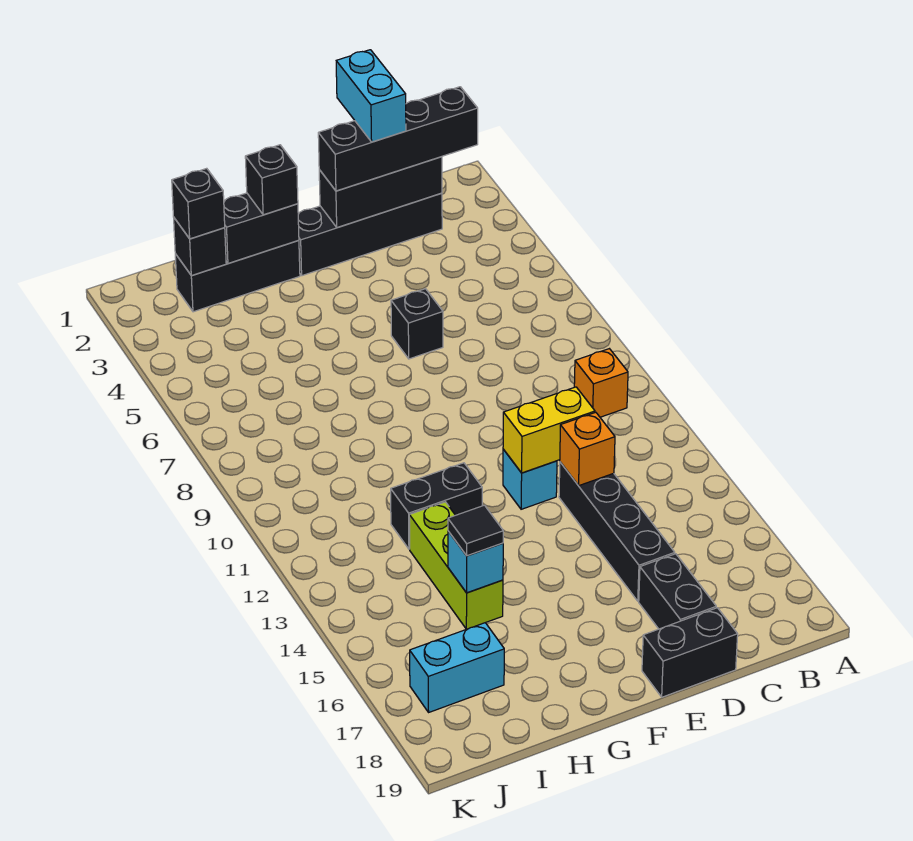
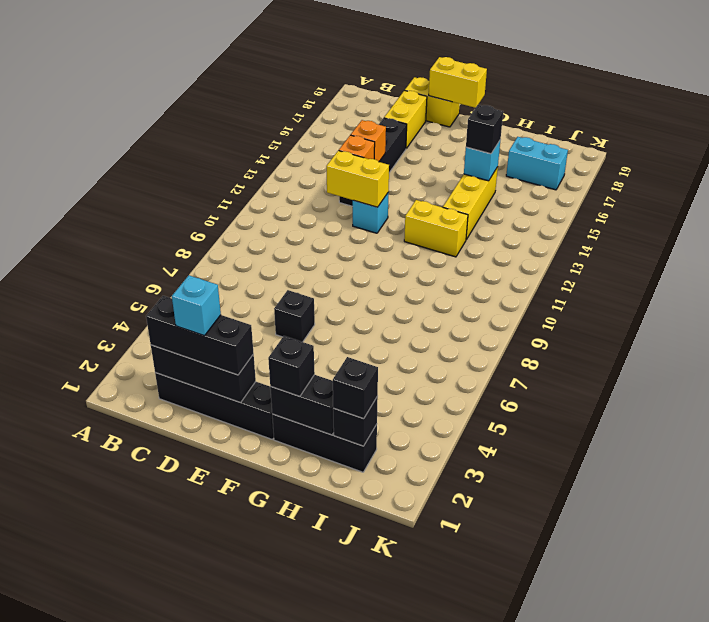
black brick B2:E2 level 3 -> black brick C2:E2 level 3
orange brick B10 level 1 -> orange brick D14 level 2
cyan brick D1:D2 level 4 -> cyan brick D2 level 4
black brick D17:D18 level 1 -> yellow brick D17:D18 level 1
black brick D19:E19 level 1 -> yellow brick D19:E19 level 1
none -> yellow brick E19:F19 level 2
black brick G12:H12 level 1 -> yellow brick G12:H12 level 1
lime brick H13:H15 level 1 -> yellow brick H13:H15 level 1
black tile H15 level 3 -> black brick H15 level 3

